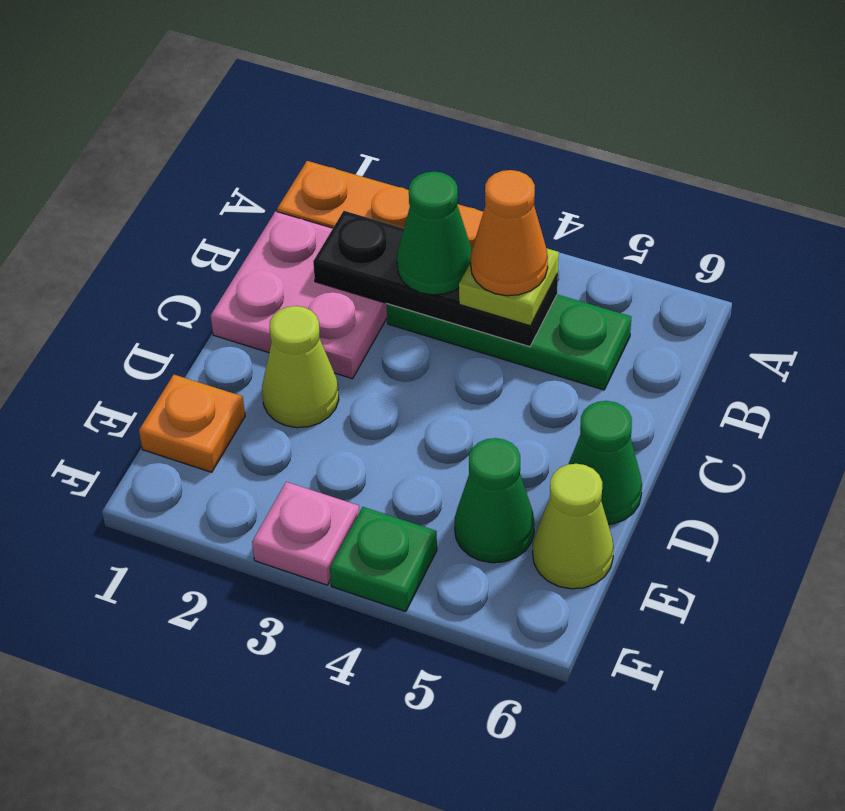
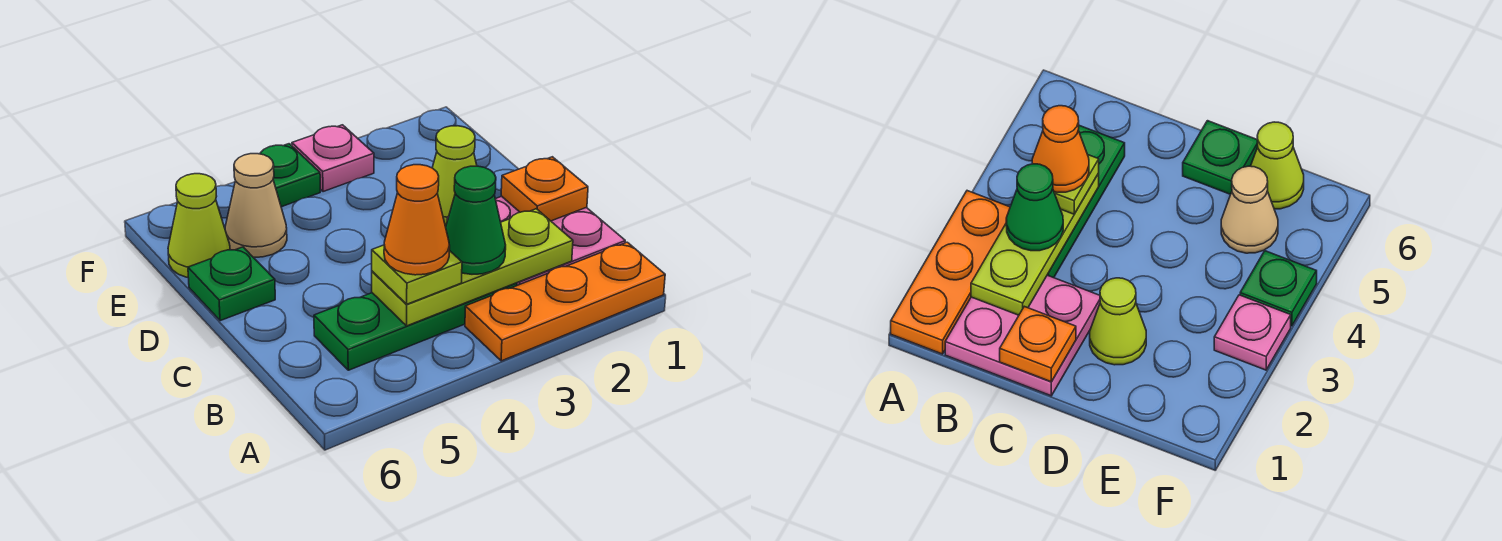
black plate B2:B4 level 2 -> lime plate B2:B4 level 2
green cone D6 level 1 -> green plate D6 level 1
orange plate E1 level 1 -> orange plate C1 level 2
green cone E5 level 1 -> tan cone E5 level 1

